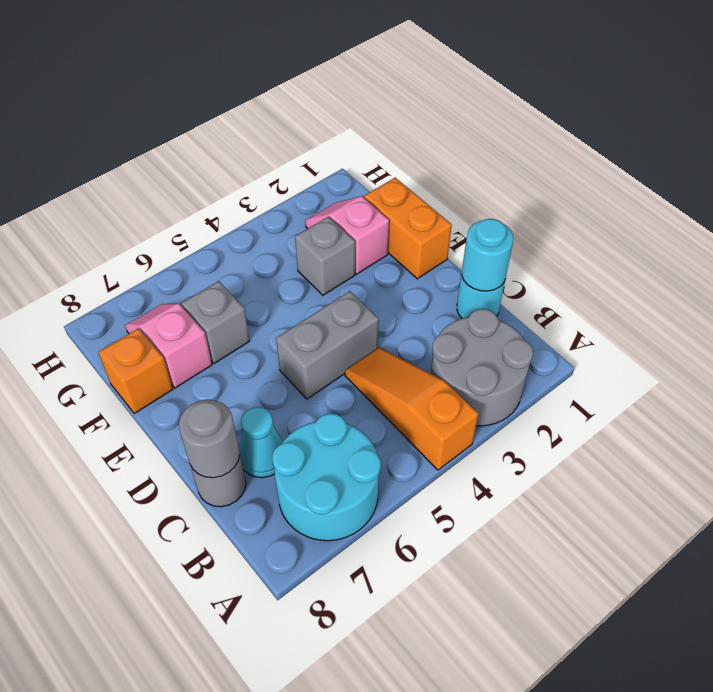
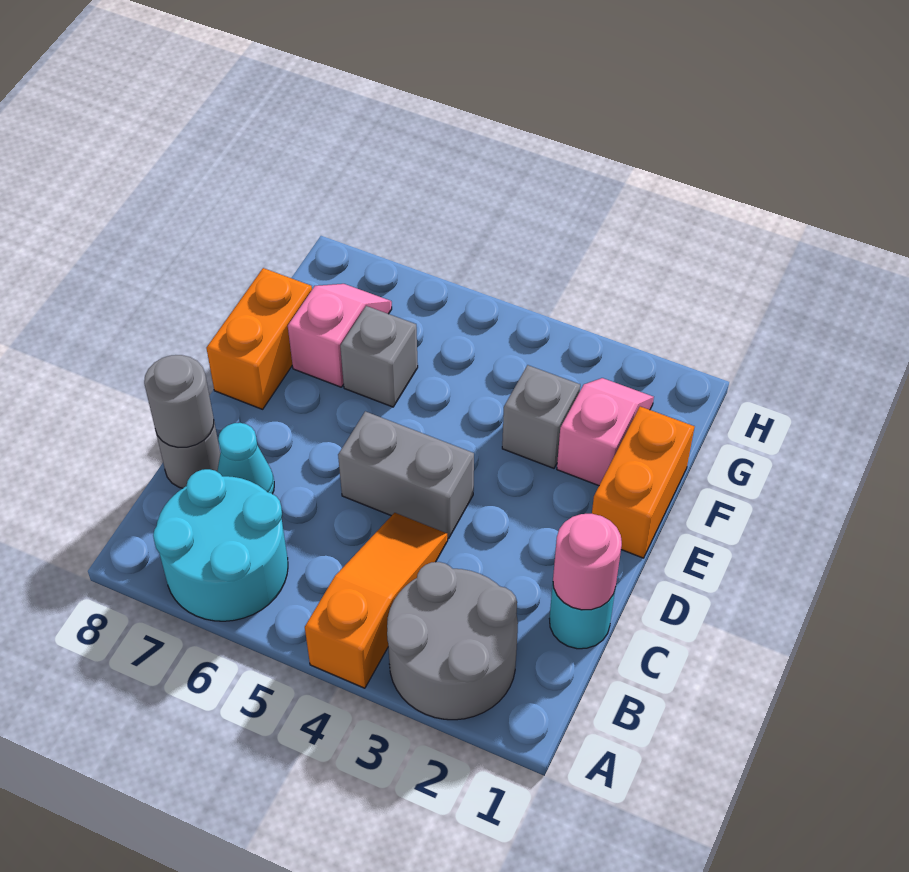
cyan round brick C1 level 2 -> pink round brick C1 level 2
orange brick F8 level 1 -> orange brick E8:F8 level 1

